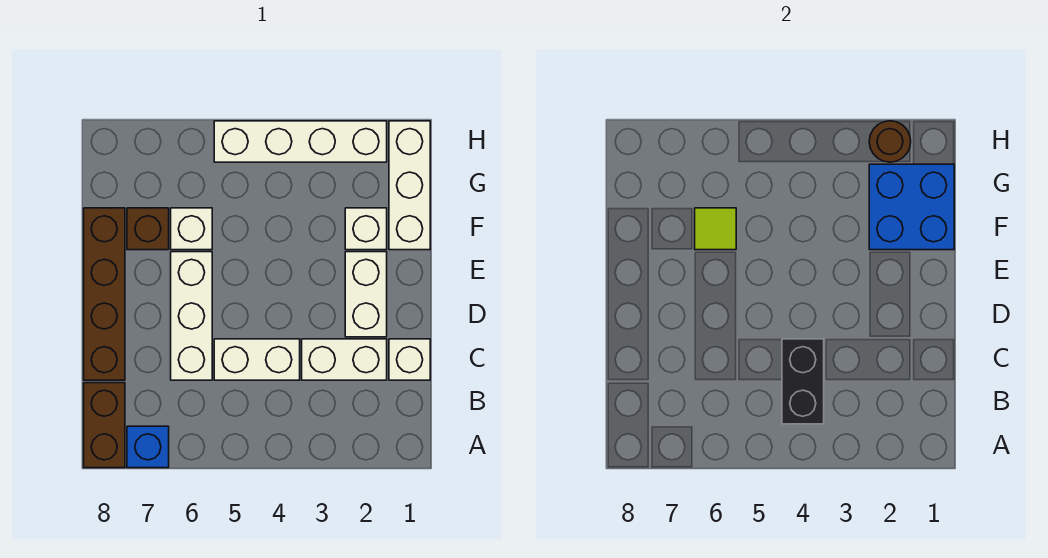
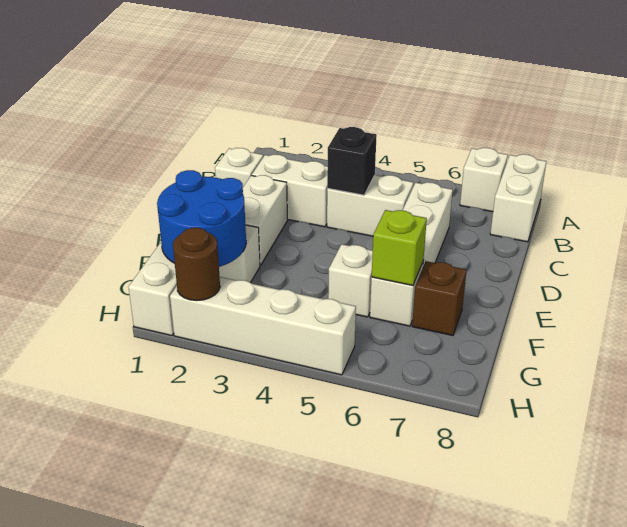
blue brick A7 level 1 -> white brick A7 level 1
brown brick A8:B8 level 1 -> white brick A8:B8 level 1
black brick B4:C4 level 2 -> black brick C4 level 2
brown brick C8:F8 level 1 -> none
blue brick F1:G2 level 2 -> blue round brick F1:G2 level 2
none -> white brick F5 level 1
lime tile F6 level 2 -> lime brick F6 level 2

